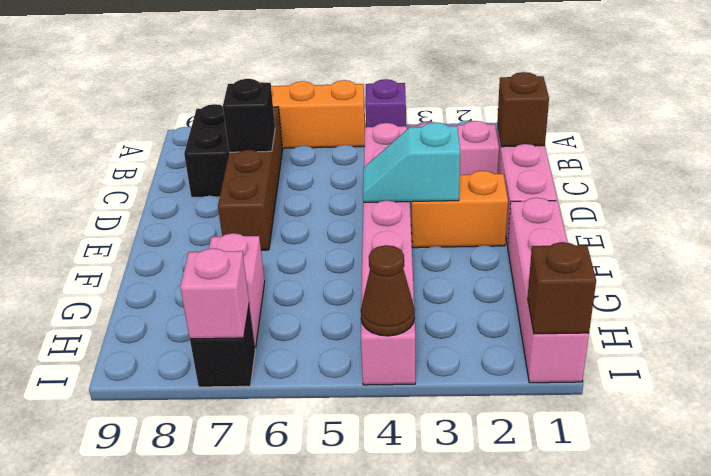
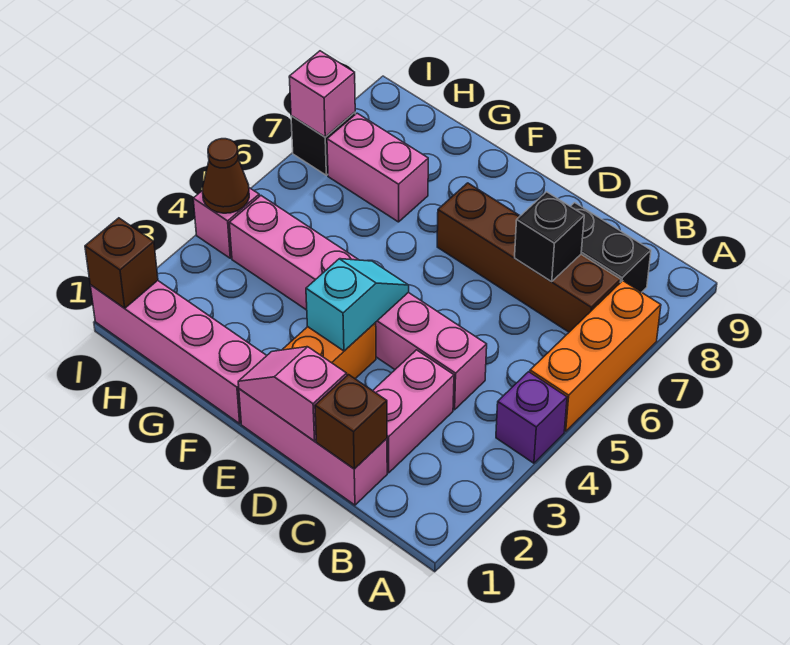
none -> pink slope D1:E1 level 2 top D

